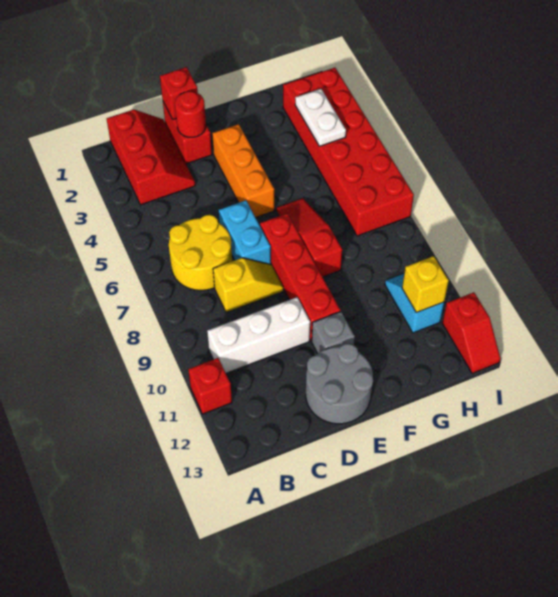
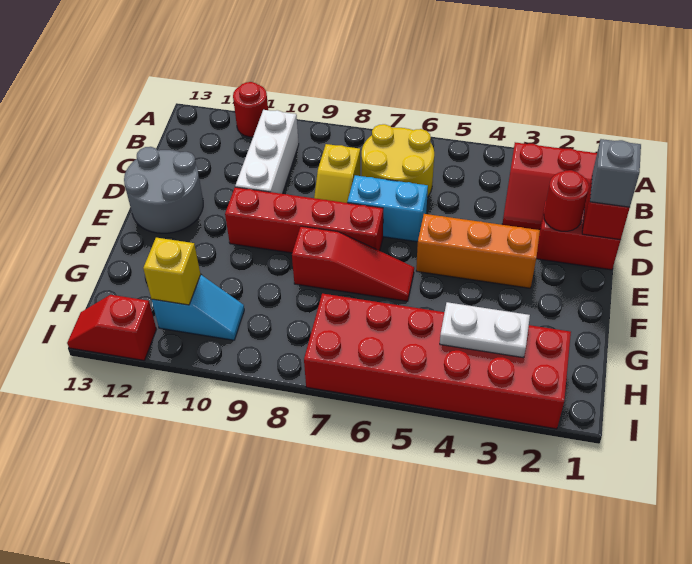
red brick A11 level 1 -> red round brick A11 level 1
grey brick E11 level 1 -> grey brick D1 level 3

